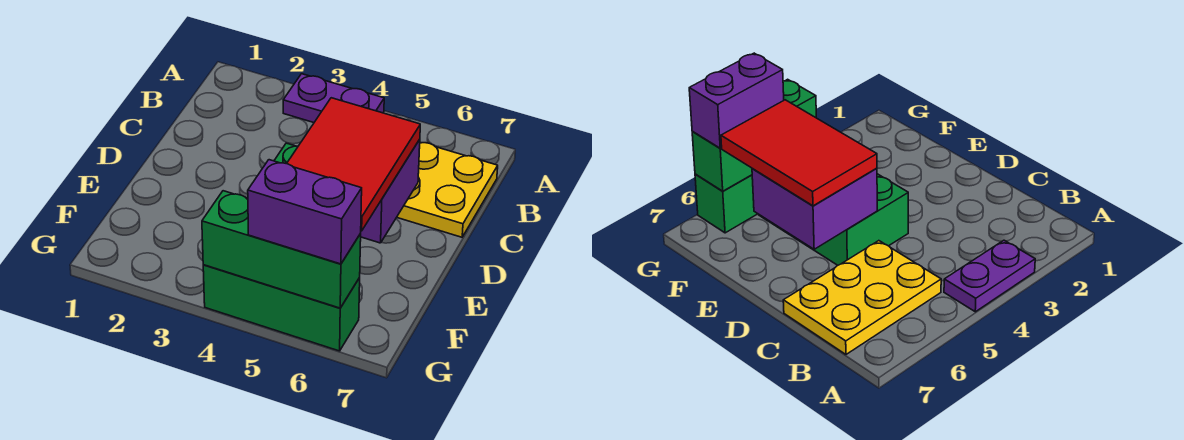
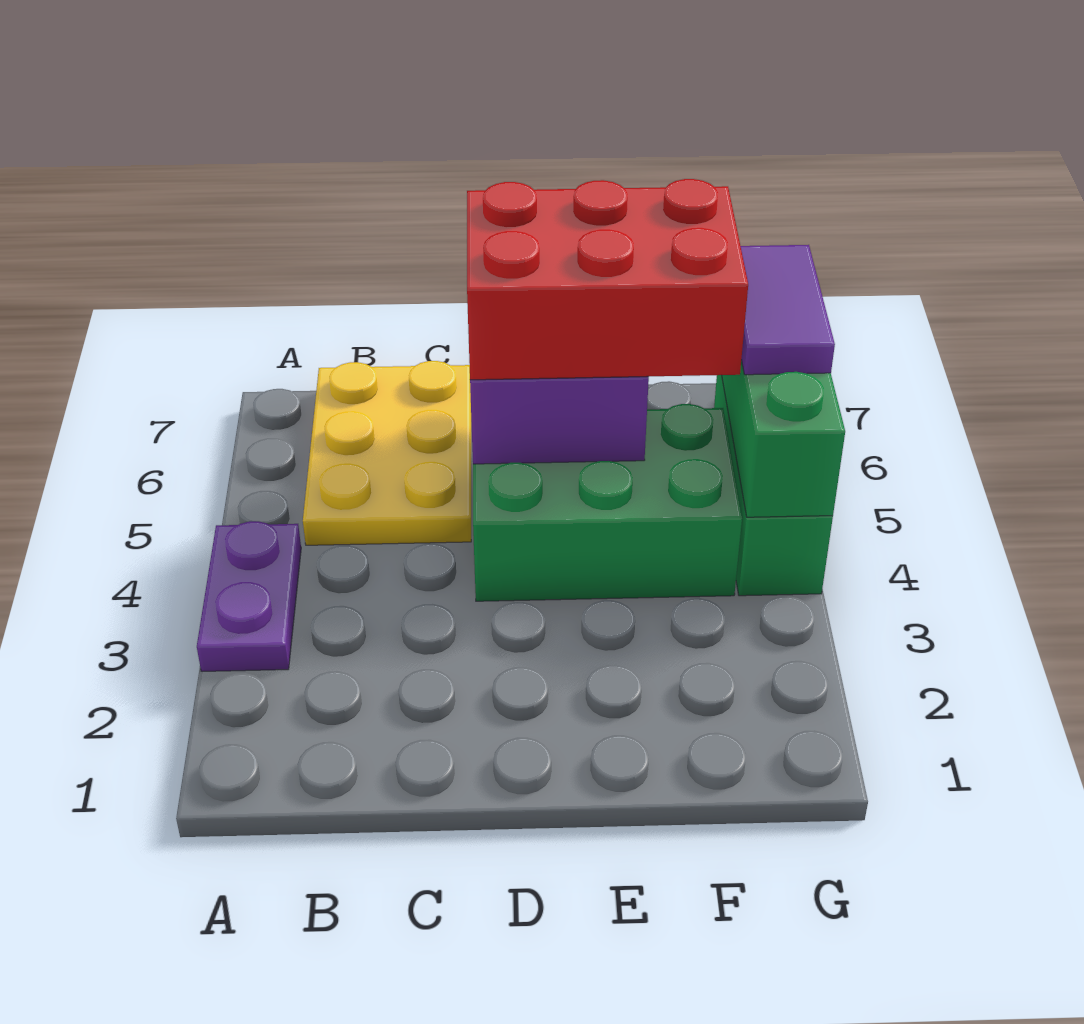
red tile D5:F6 level 3 -> red brick D5:F6 level 3
purple brick G5:G6 level 3 -> purple tile G5:G6 level 3

